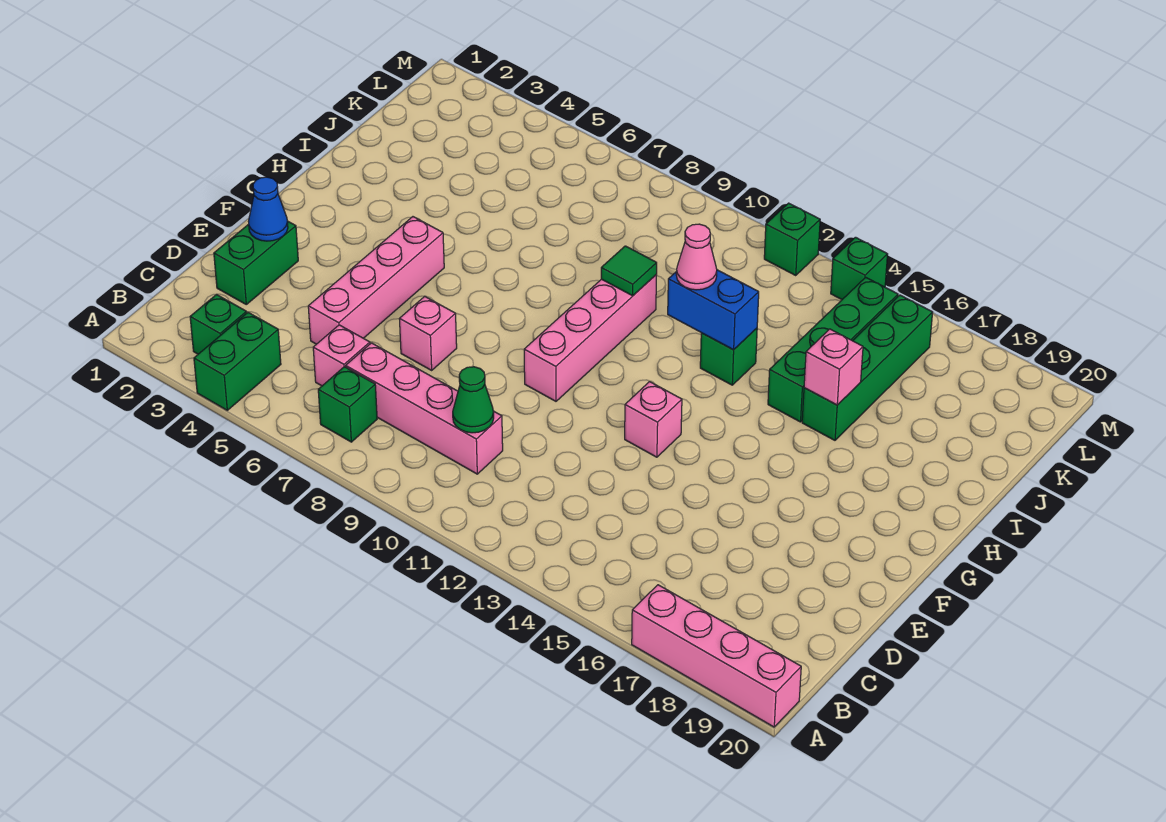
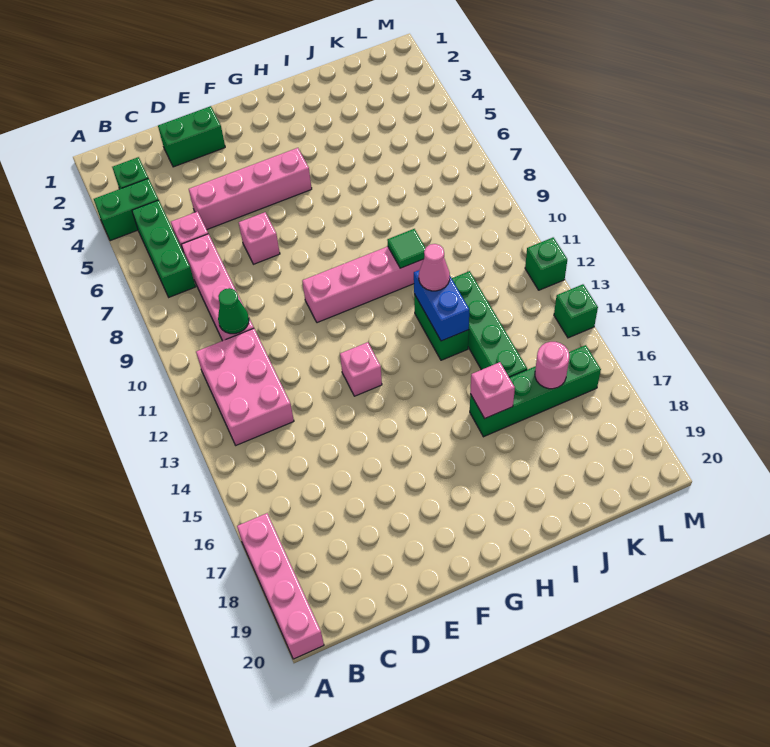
green brick B7 level 1 -> green brick B5:B7 level 1
none -> pink brick B11:C13 level 1
blue cone E2 level 2 -> none
green brick I13 level 1 -> green brick I12:I13 level 1
green brick I15:L15 level 1 -> green brick J12:J15 level 1
none -> pink round brick K16 level 2

